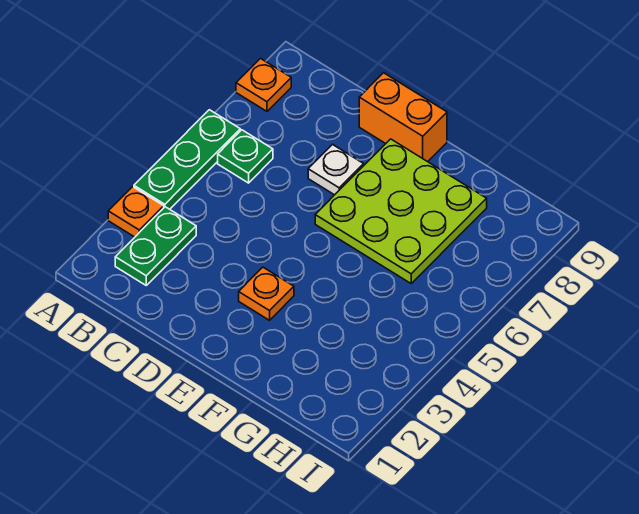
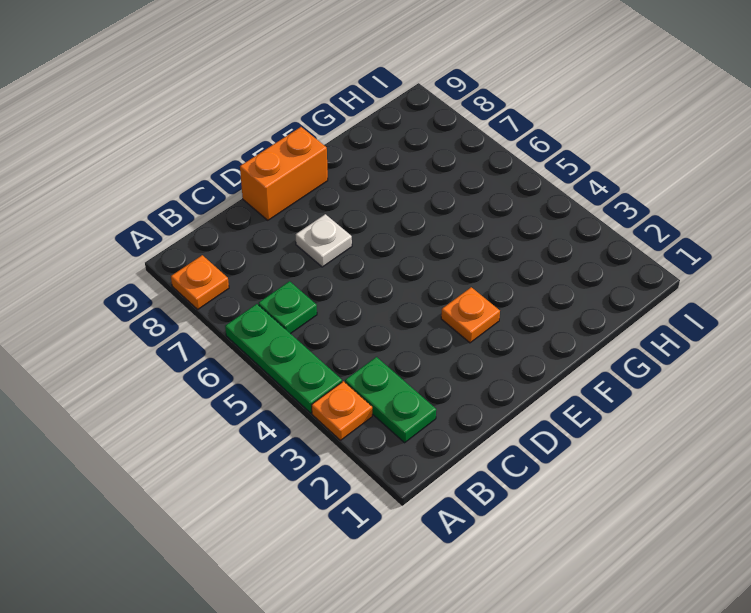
lime plate E6:G8 level 1 -> none

